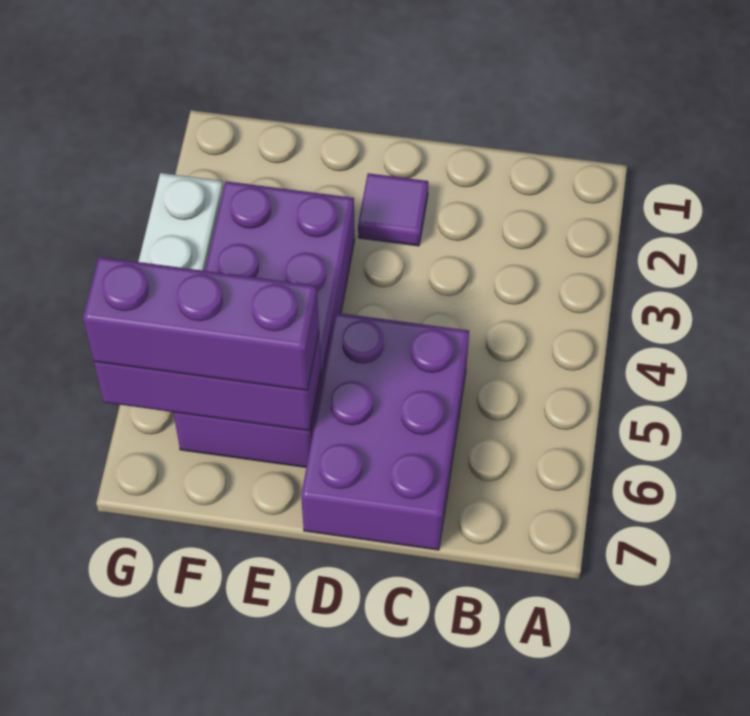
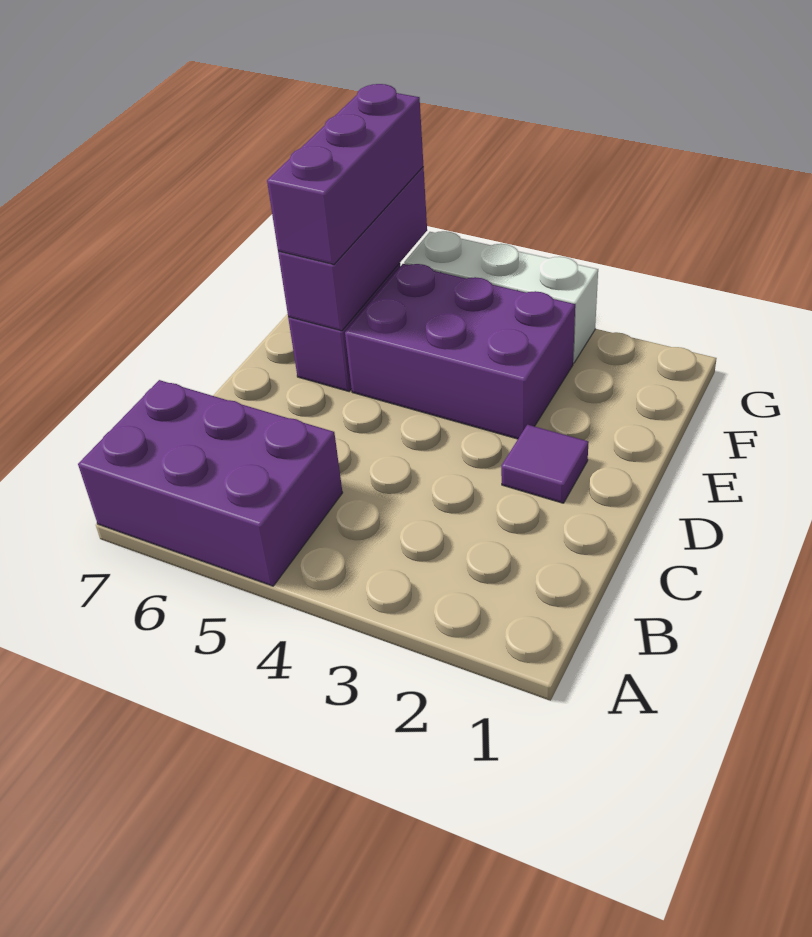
purple brick C5:D7 level 1 -> purple brick A5:B7 level 1

